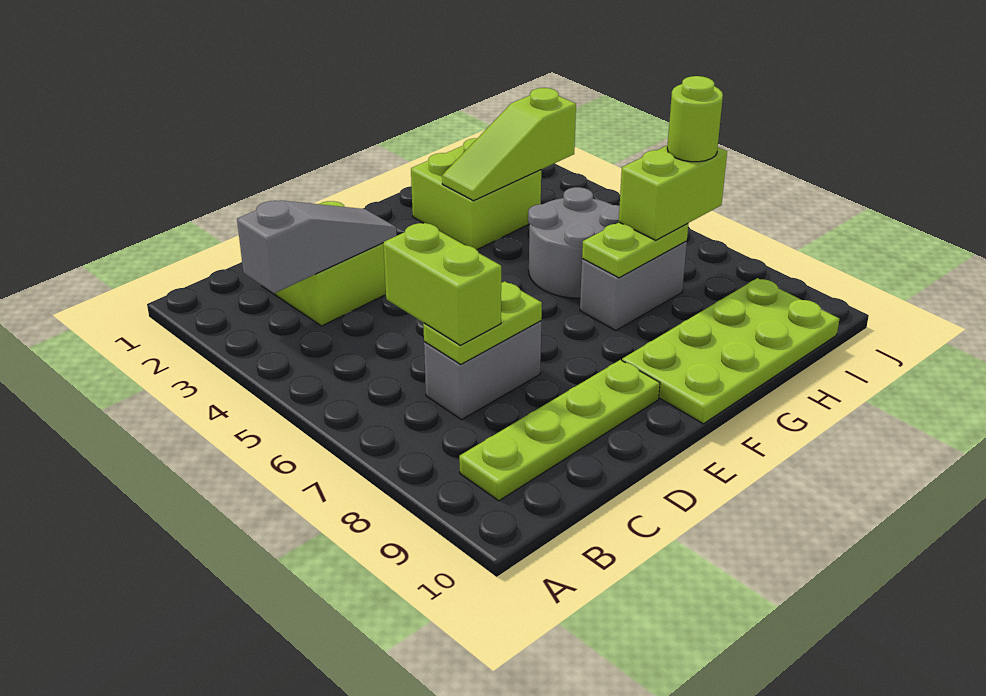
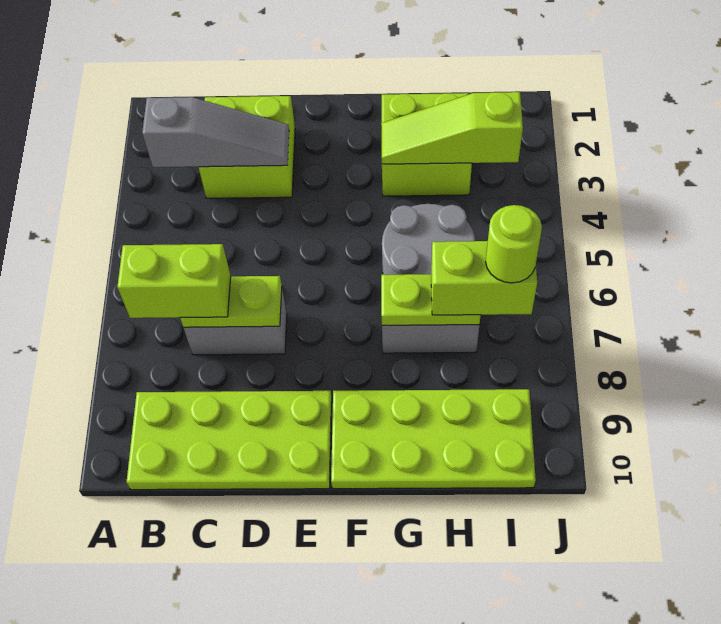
lime plate B9:E9 level 1 -> lime plate B9:E10 level 1
lime brick C6:C7 level 3 -> lime brick B7:C7 level 3

